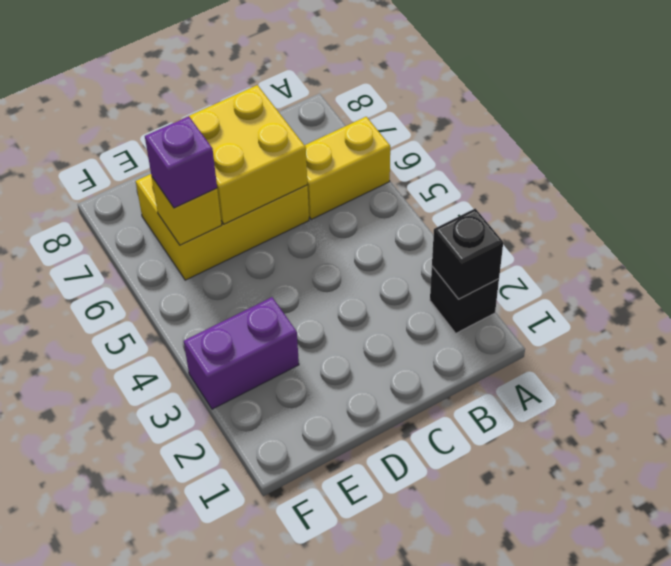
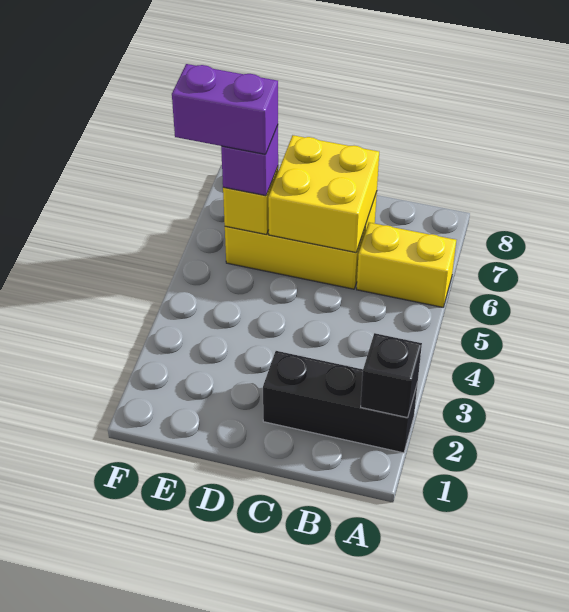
black brick A2 level 1 -> black brick A2:C2 level 1
purple brick E3:F3 level 1 -> purple brick E6:F6 level 4

